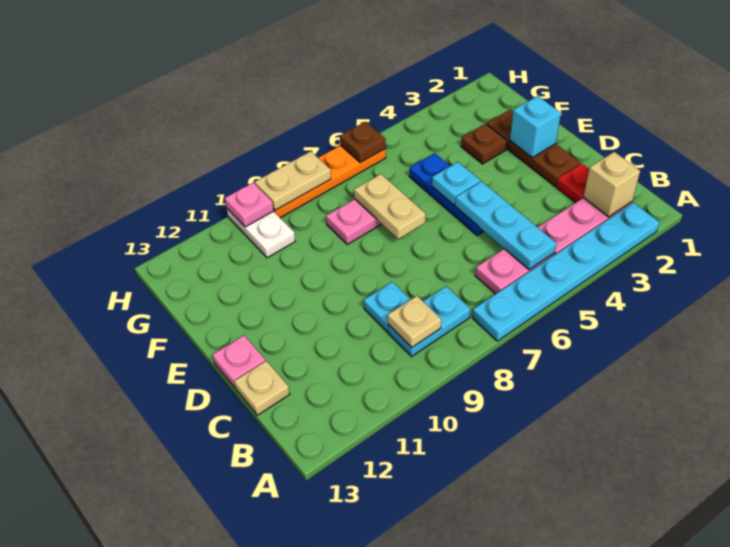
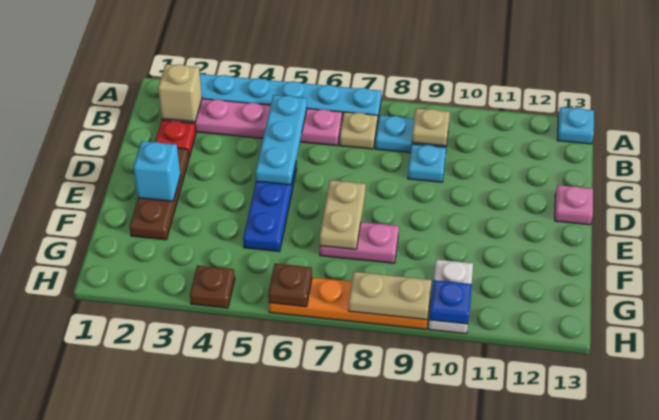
tan plate C13 level 1 -> tan plate B7 level 1
cyan plate E5 level 2 -> cyan plate A13 level 1
brown plate F3 level 1 -> brown plate H4 level 1
pink plate H10 level 2 -> blue plate H10 level 2

